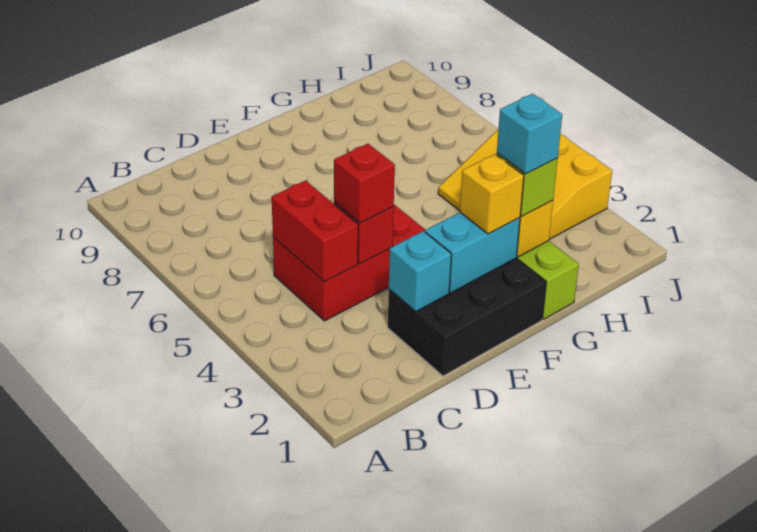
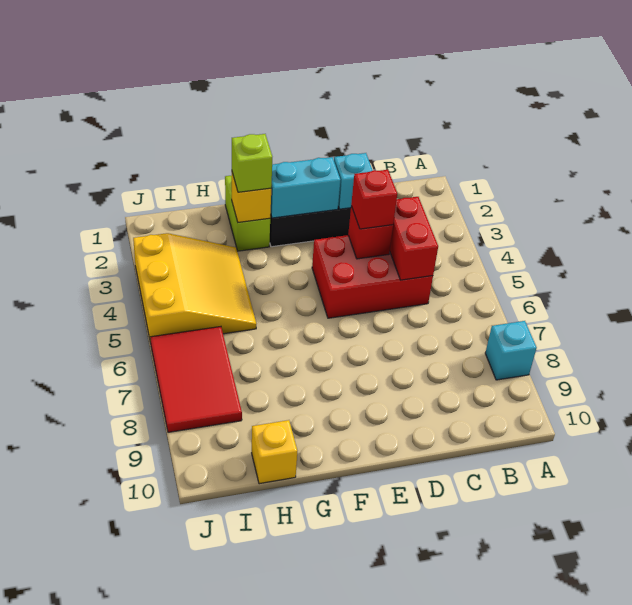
yellow brick F2 level 3 -> yellow brick H10 level 1
cyan brick G2 level 4 -> cyan brick A8 level 1
none -> red tile I6:J8 level 1

